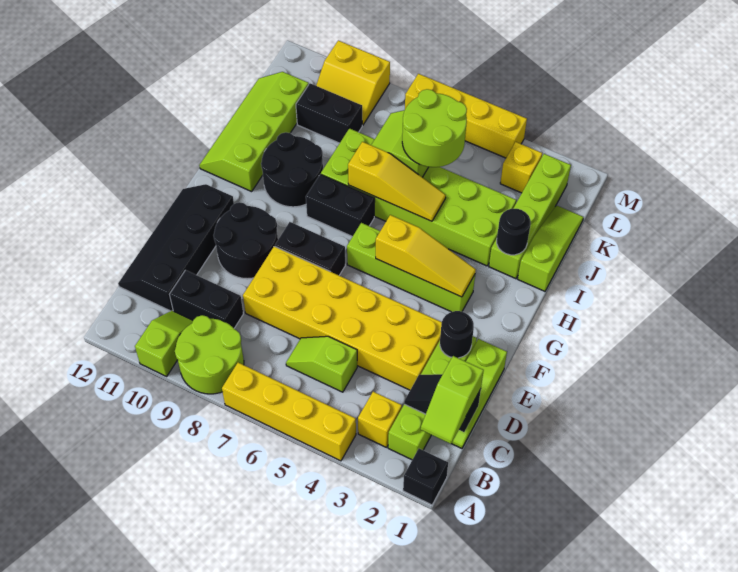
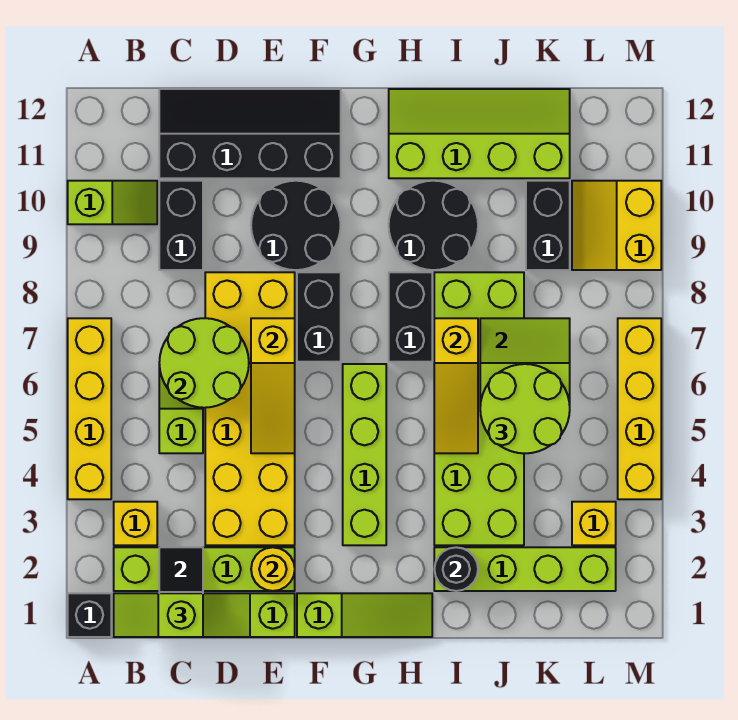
lime round brick A8:B9 level 1 -> lime round brick C6:D7 level 2
black round brick E2 level 2 -> yellow round brick E2 level 2
yellow slope G3:G5 level 2 top 5 -> yellow slope E5:E7 level 2 top 7
lime slope I1:K1 level 1 top I -> lime slope F1:H1 level 1 top F

